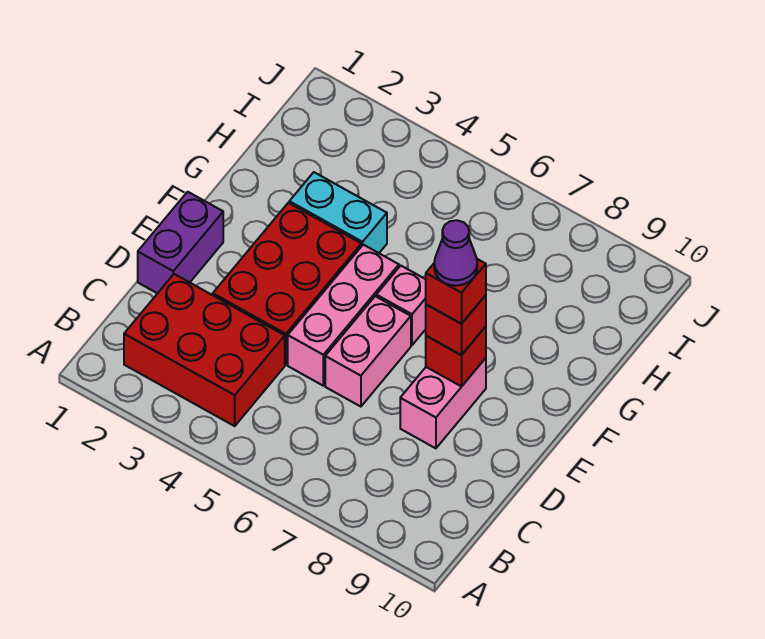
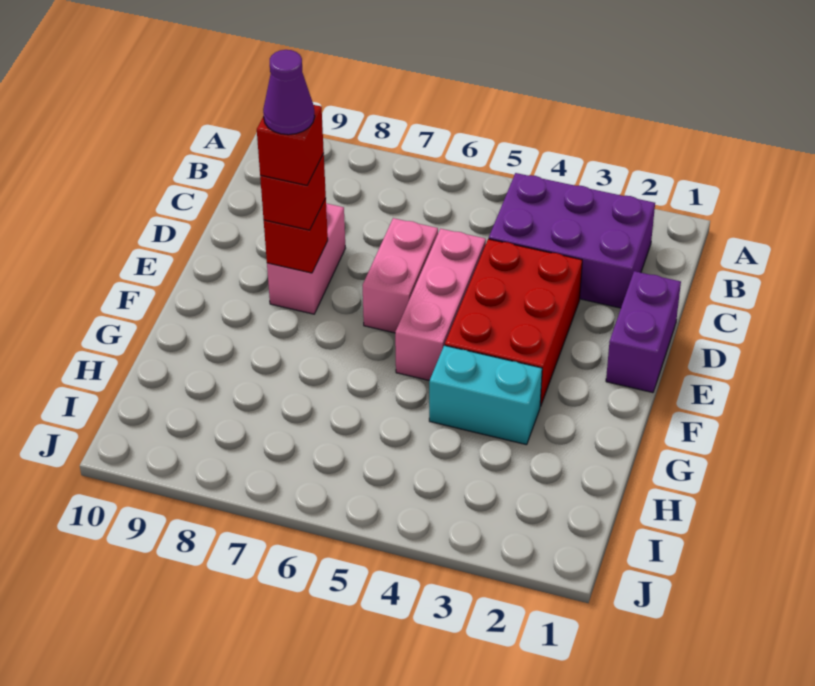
red brick B2:C4 level 1 -> purple brick B2:C4 level 1
pink brick F6 level 1 -> none

